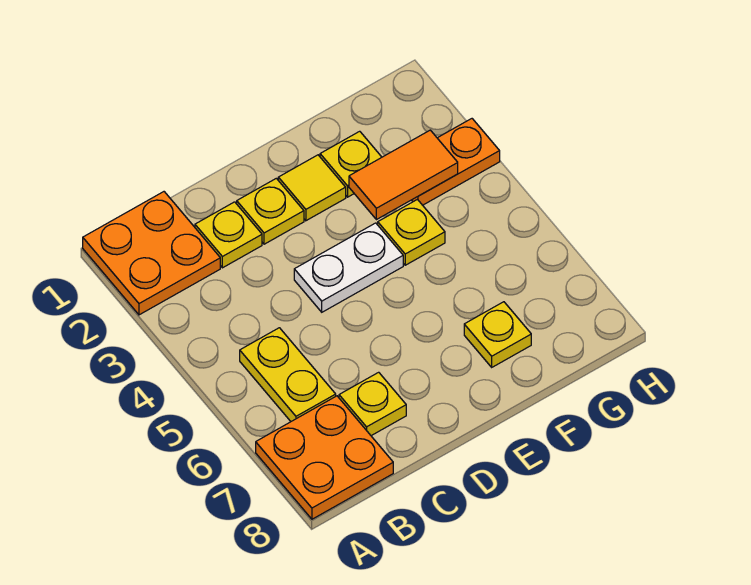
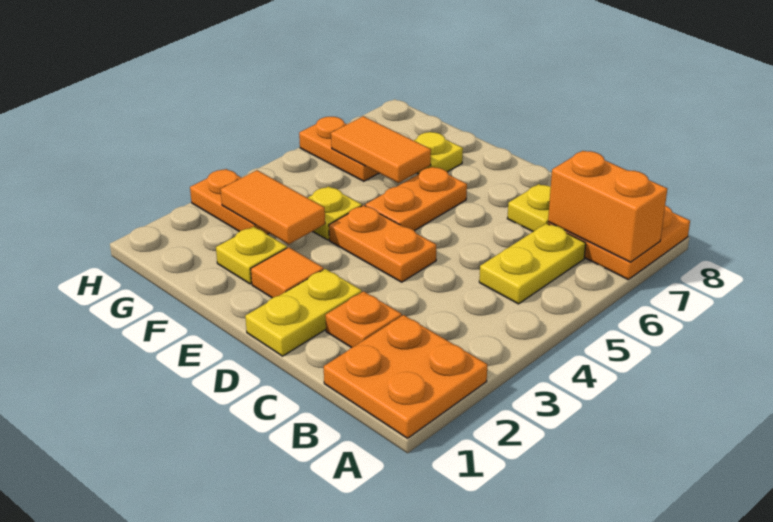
none -> orange brick A7:B7 level 2
yellow plate C2 level 1 -> orange plate C2 level 1
yellow plate D2 level 1 -> yellow plate D1:D2 level 1
white plate D4:E4 level 1 -> orange plate D4:E4 level 1
yellow tile E2 level 1 -> orange tile E2 level 1
none -> orange plate E5:E6 level 1
none -> orange tile F6:G6 level 2
none -> orange plate G6:H6 level 1

